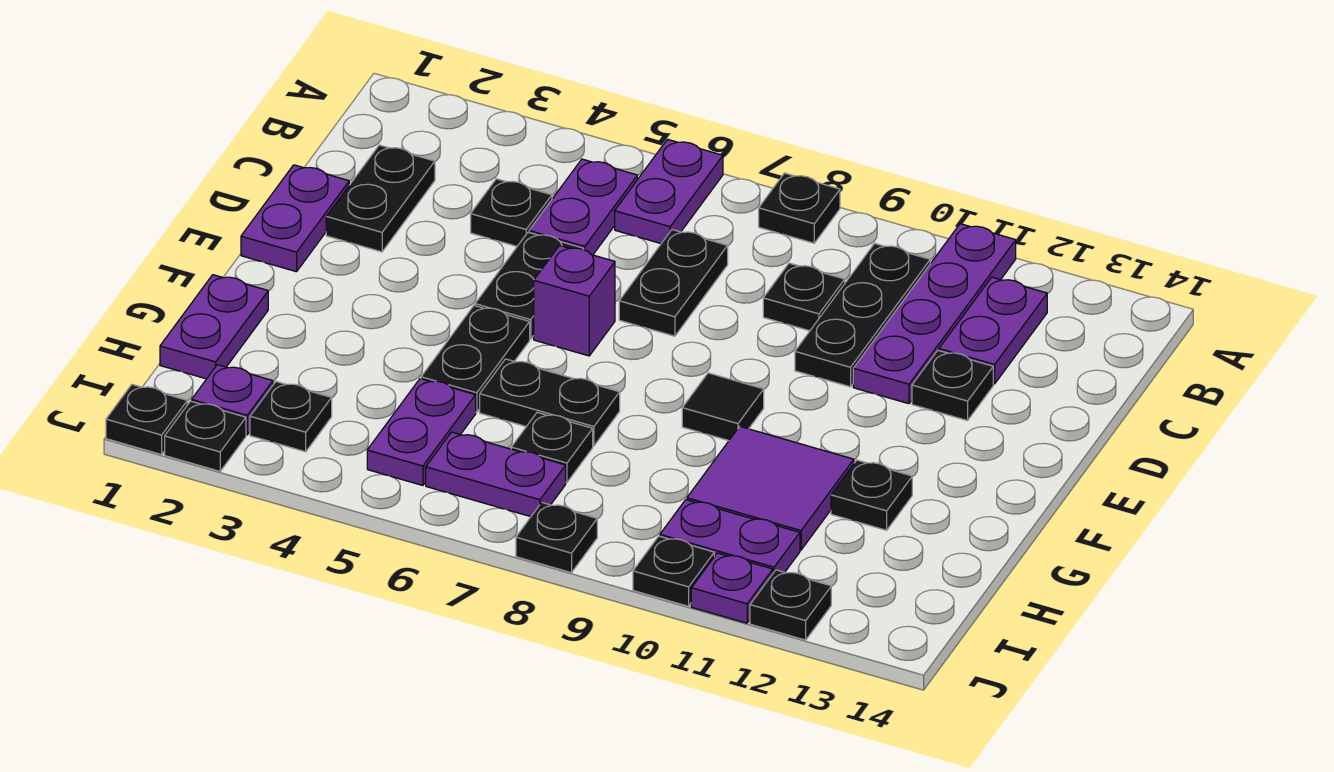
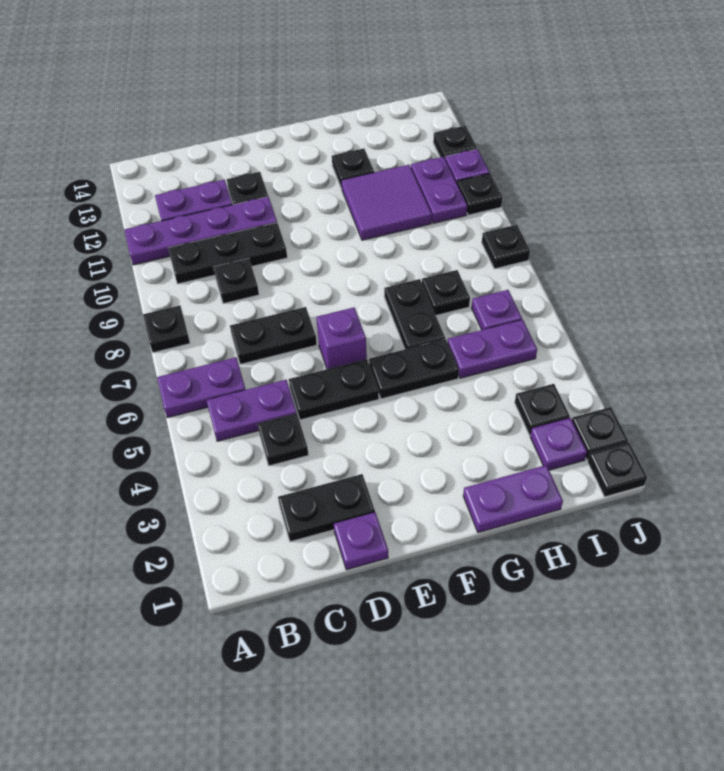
purple plate D1:E1 level 1 -> purple plate D1 level 1
black tile F9 level 1 -> none
purple plate I6:I7 level 1 -> purple plate I6 level 1

